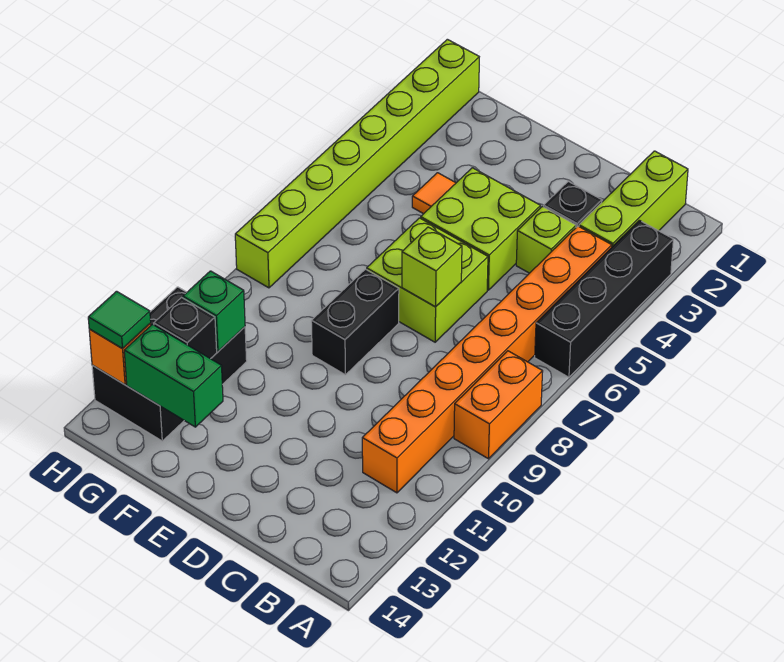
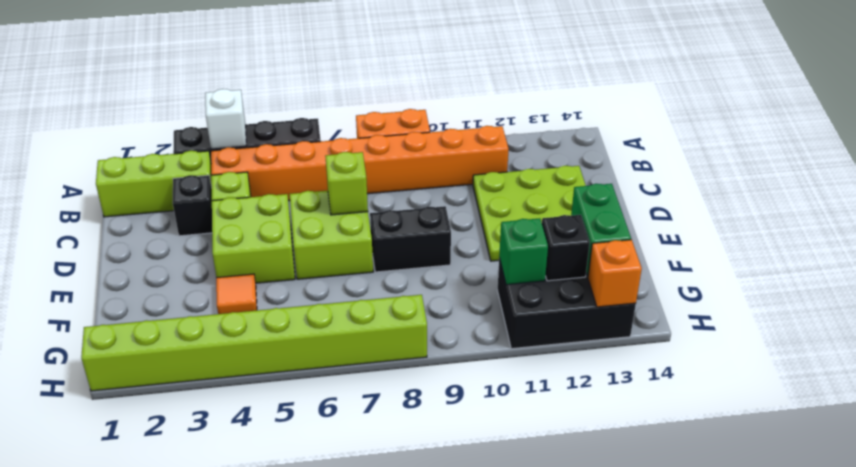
none -> white brick A4 level 2
none -> lime plate C11:E13 level 1
green tile H13 level 3 -> none

